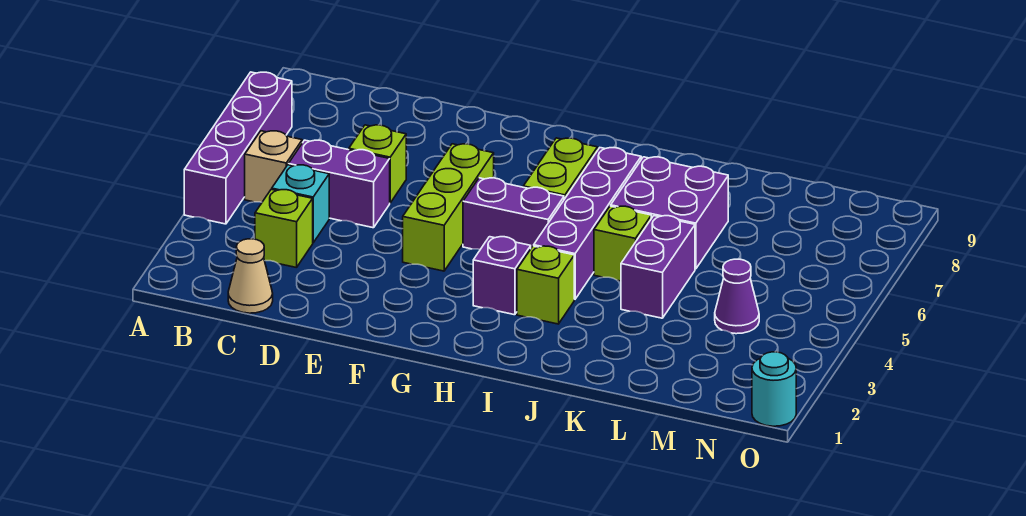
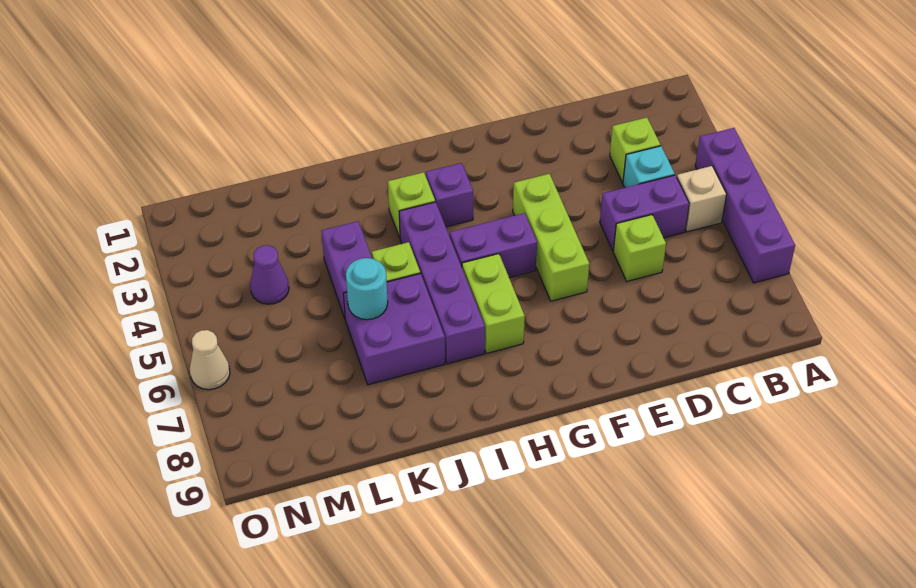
tan cone C1 level 1 -> tan cone O6 level 1
cyan round brick O1 level 1 -> cyan round brick K6 level 2

